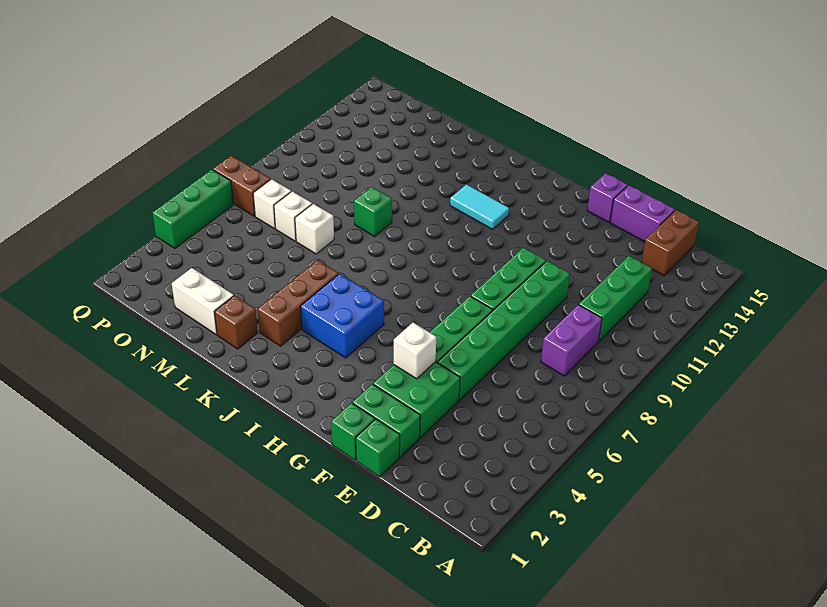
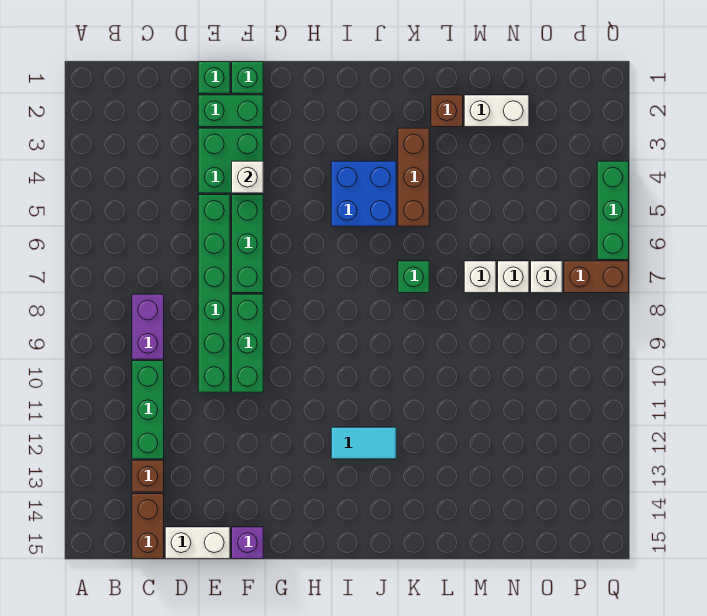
none -> brown brick C13 level 1
purple brick D15:E15 level 1 -> white brick D15:E15 level 1
green brick L9 level 1 -> green brick K7 level 1

